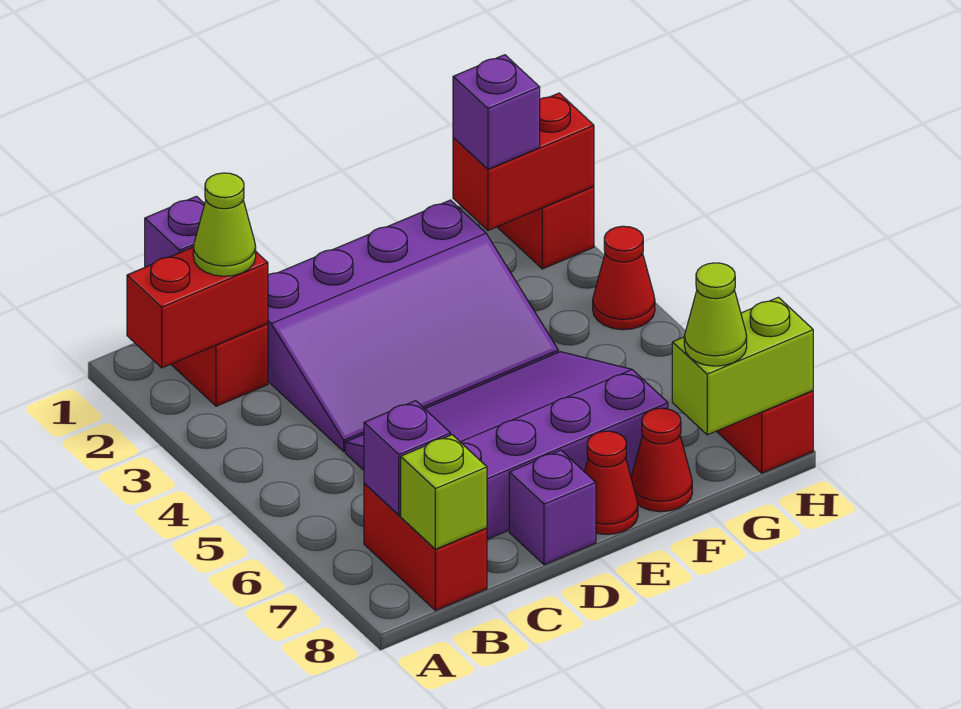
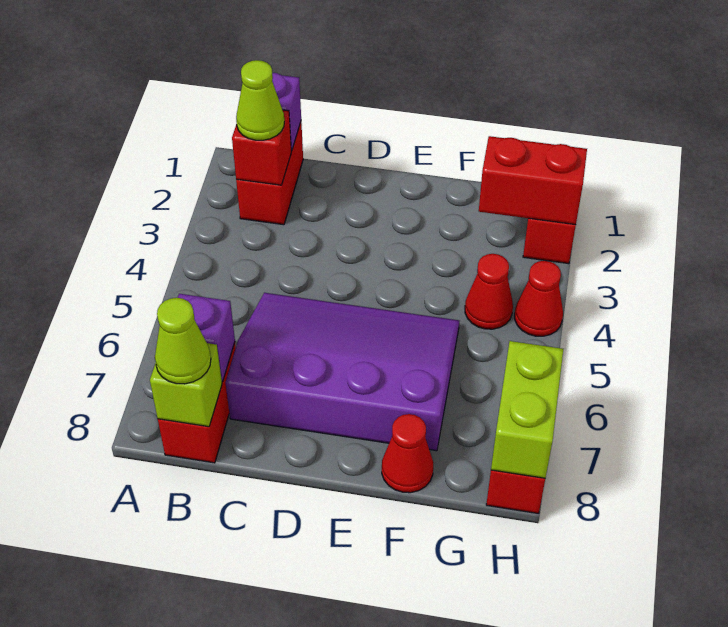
red brick A2:B2 level 2 -> red brick B2 level 2
purple slope C2:F4 level 1 top 2 -> none
purple brick D8 level 1 -> none
red cone E8 level 1 -> red cone G4 level 1
purple brick G2 level 3 -> none
lime brick G8:H8 level 2 -> lime brick H7:H8 level 2
lime cone G8 level 3 -> lime cone B8 level 3

